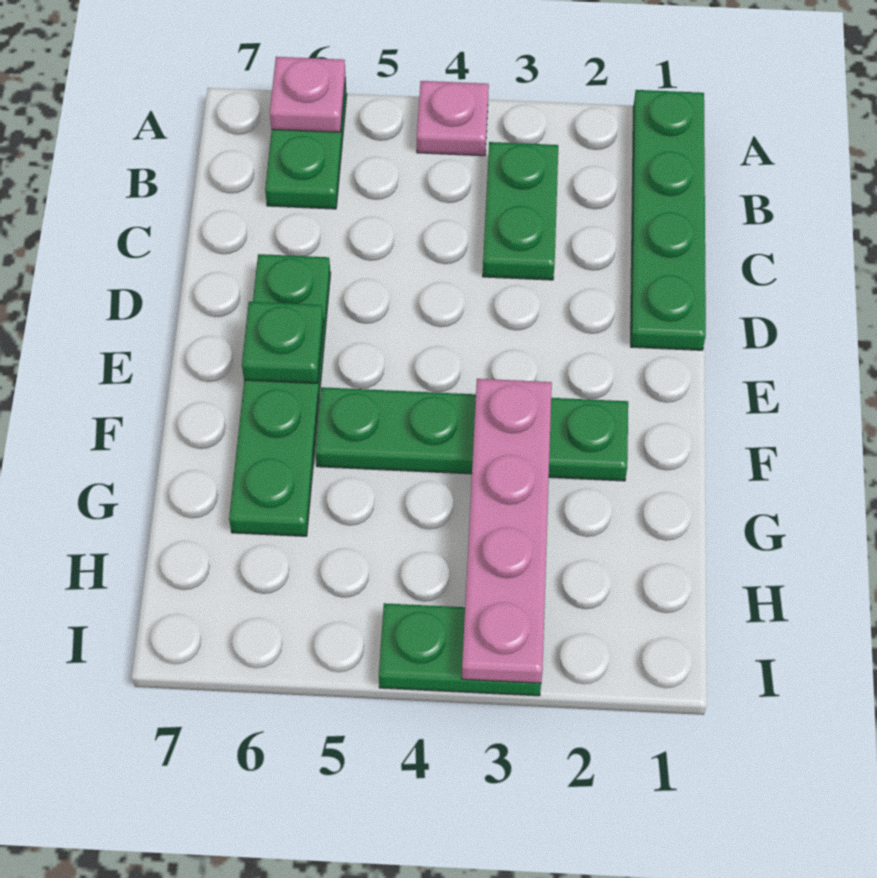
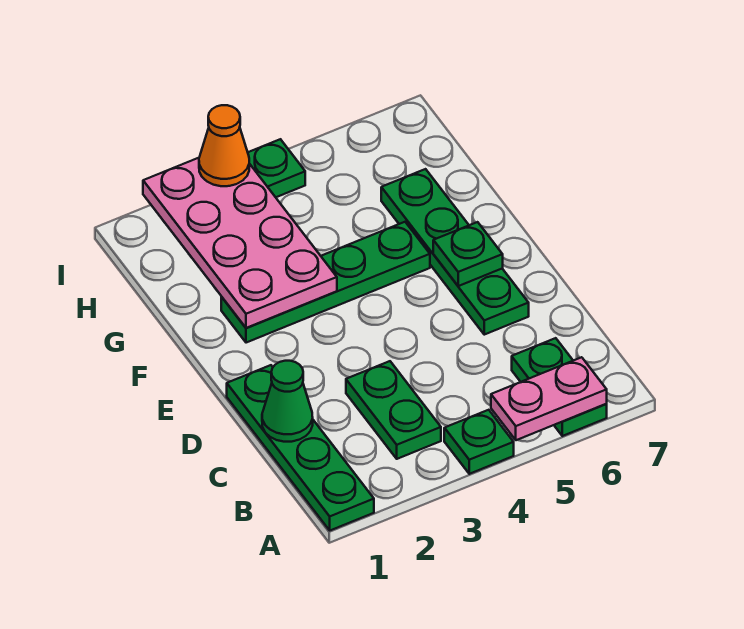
pink plate A4 level 1 -> green plate A4 level 1
pink plate A6 level 2 -> pink plate A5:A6 level 2
none -> green cone C1 level 2
pink plate F3:I3 level 2 -> pink plate F2:I3 level 2
none -> orange cone I3 level 3

